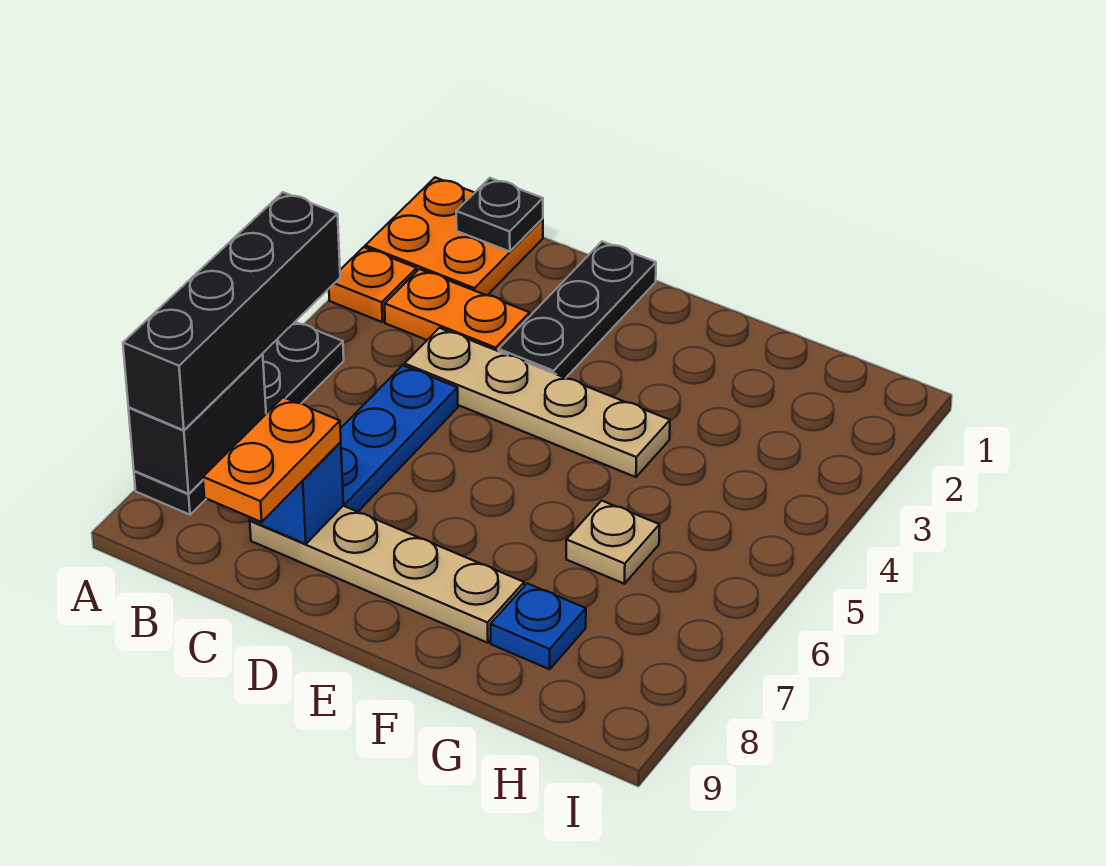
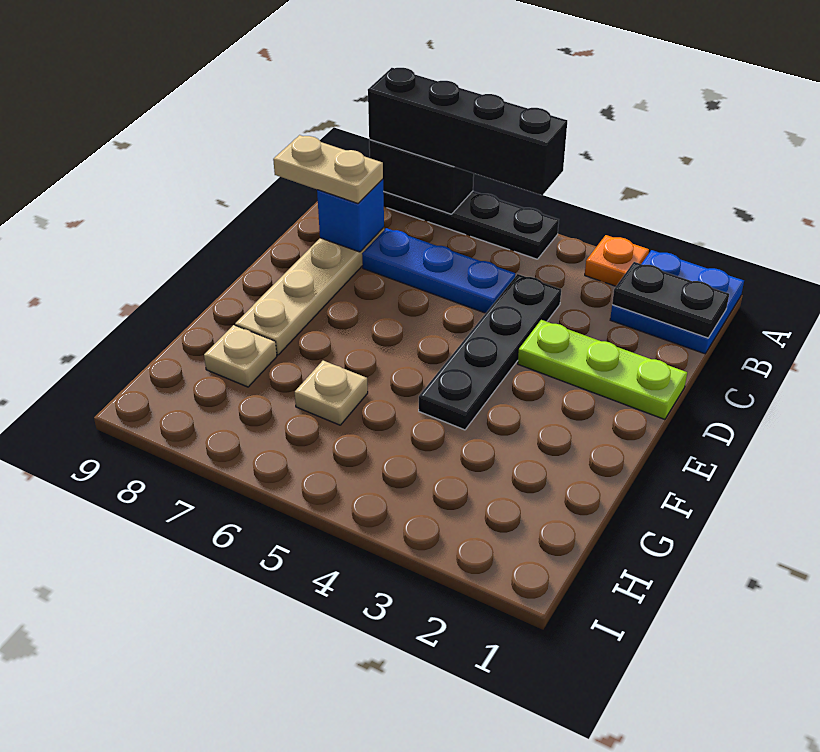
orange plate A1:B2 level 1 -> blue plate A1:B2 level 1
black plate B1 level 2 -> black plate B1:B2 level 2
orange plate B3:C3 level 1 -> none
tan plate C4:F4 level 1 -> black plate C4:F4 level 1
orange plate C8:C9 level 3 -> tan plate C8:C9 level 3
black plate D1:D3 level 1 -> lime plate D1:D3 level 1
blue plate G8 level 1 -> tan plate G8 level 1

